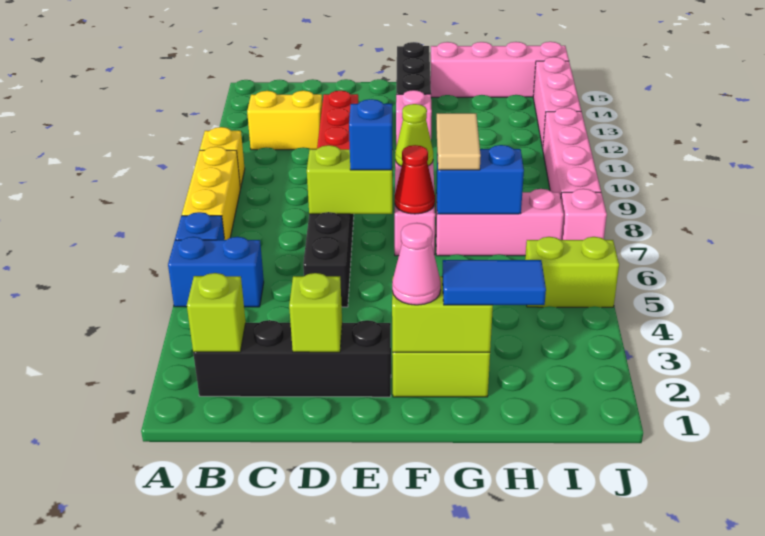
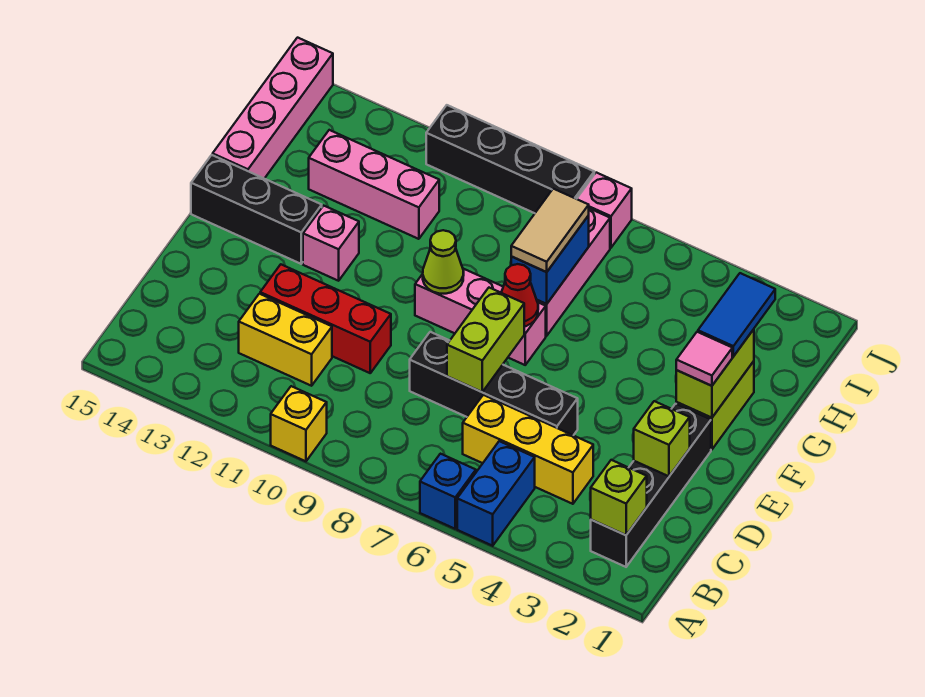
yellow brick A7:A9 level 1 -> yellow brick C4:C6 level 1
yellow brick B12:C12 level 1 -> yellow brick C11:C12 level 1
blue brick E7 level 3 -> none
pink cone F2 level 3 -> pink tile F2 level 3
tan tile G7:G8 level 3 -> tan tile G7:H7 level 3
lime brick I5:J5 level 1 -> none
pink brick J8:J11 level 1 -> black brick J8:J11 level 1
pink brick J12:J14 level 1 -> pink brick H11:H13 level 1

